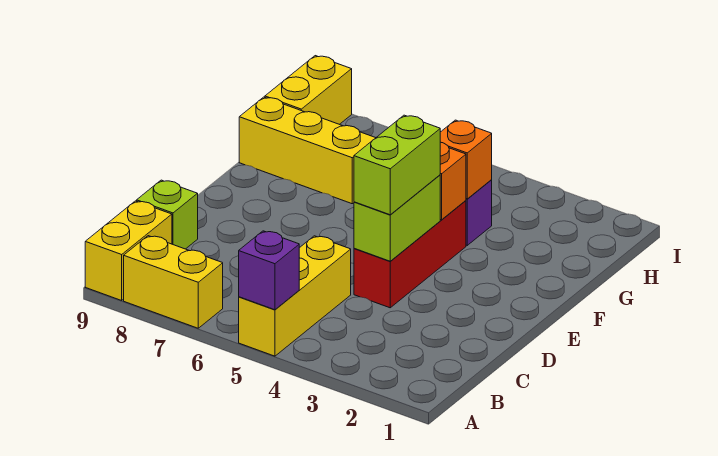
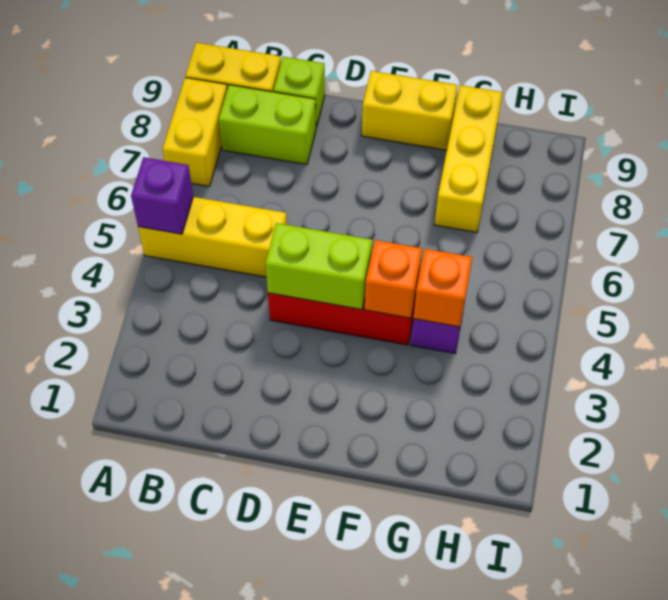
lime brick D4:E4 level 3 -> lime brick B8:C8 level 1
yellow brick H9:I9 level 1 -> yellow brick E9:F9 level 1

